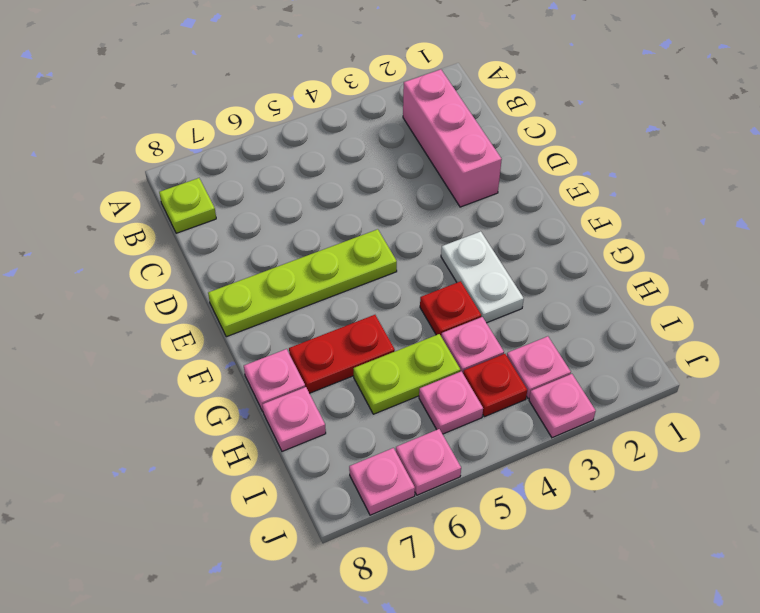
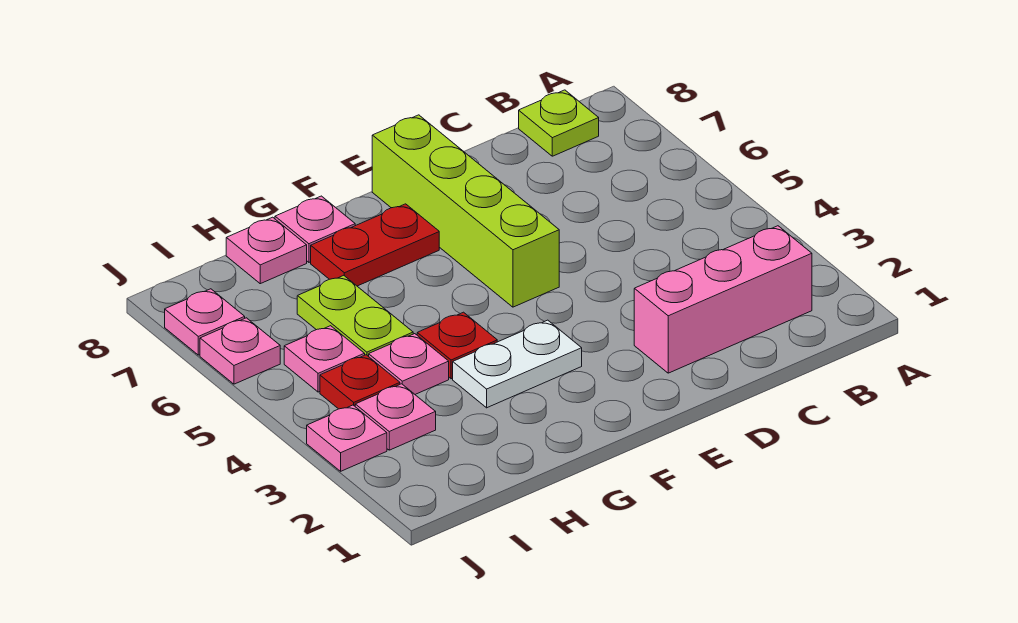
lime plate E5:E8 level 1 -> lime brick E5:E8 level 1
red plate G6:G7 level 1 -> red plate F7:G7 level 1

